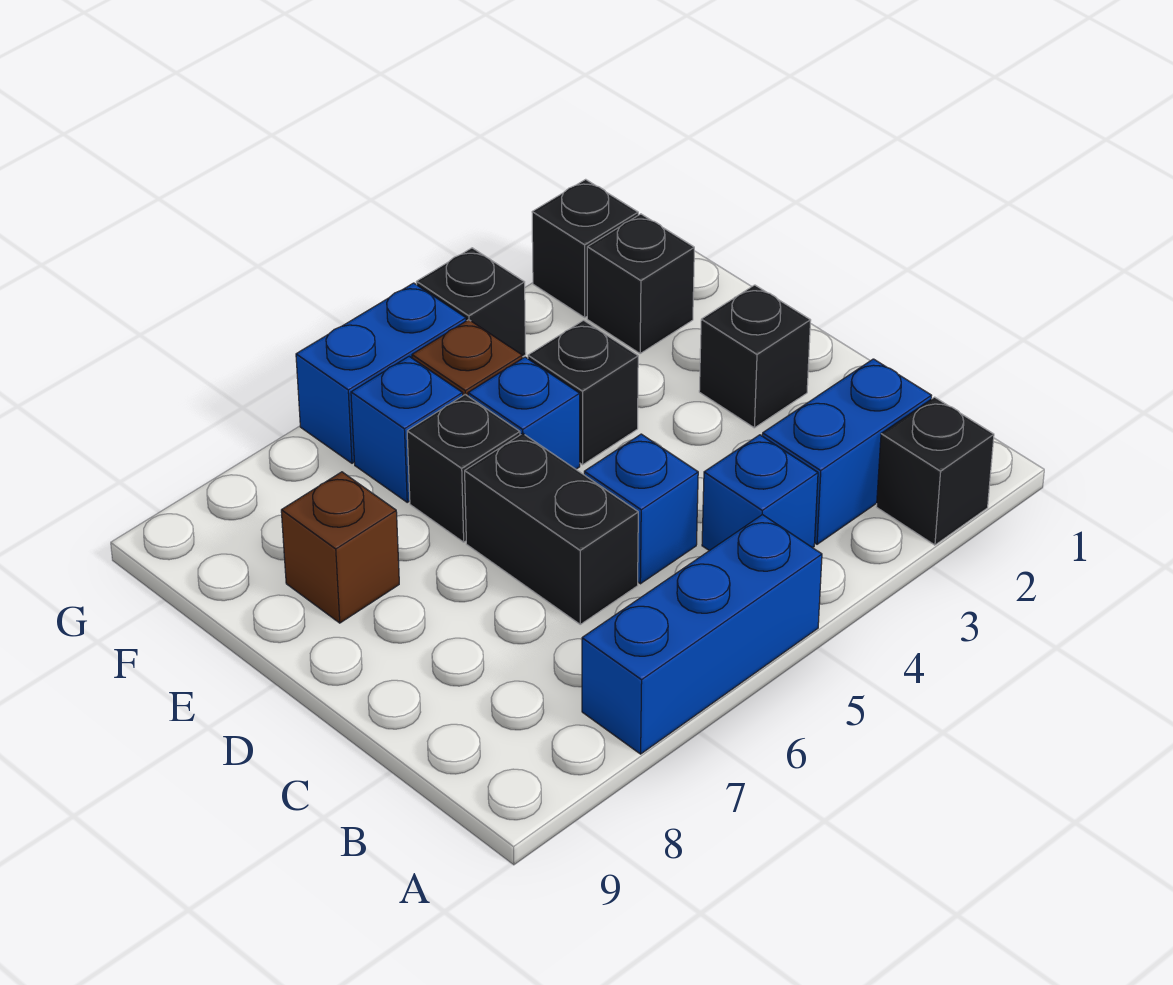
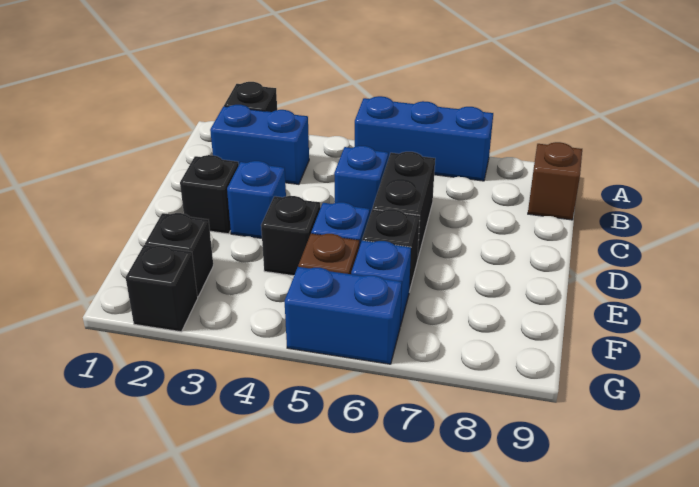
blue brick B4 level 1 -> blue brick D3 level 1
brown brick E8 level 1 -> brown brick B9 level 1
black brick G4 level 1 -> none

